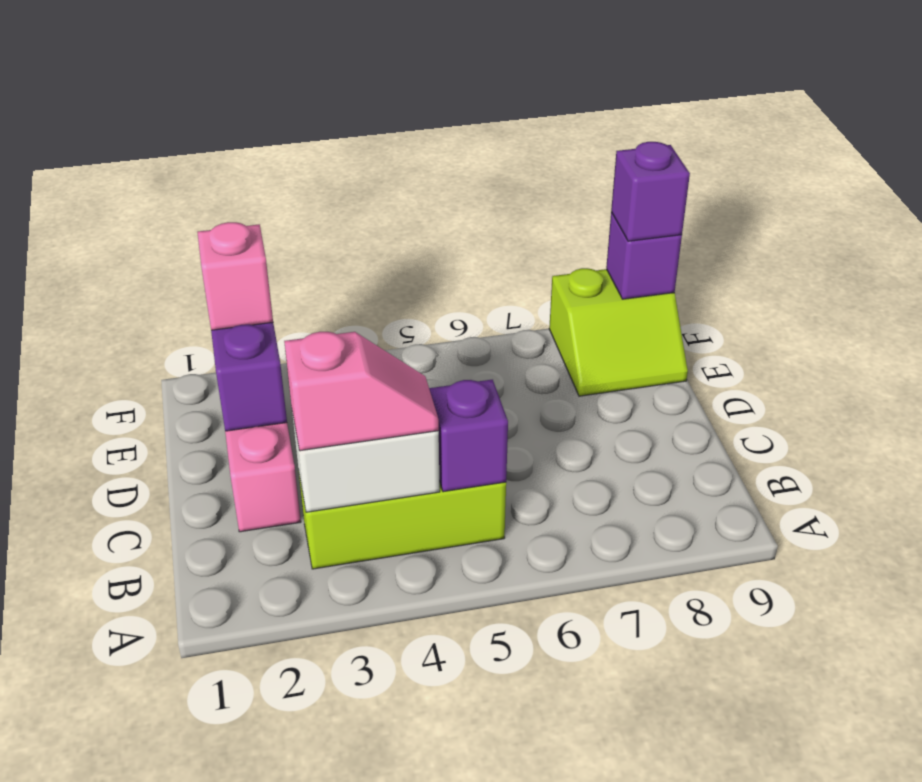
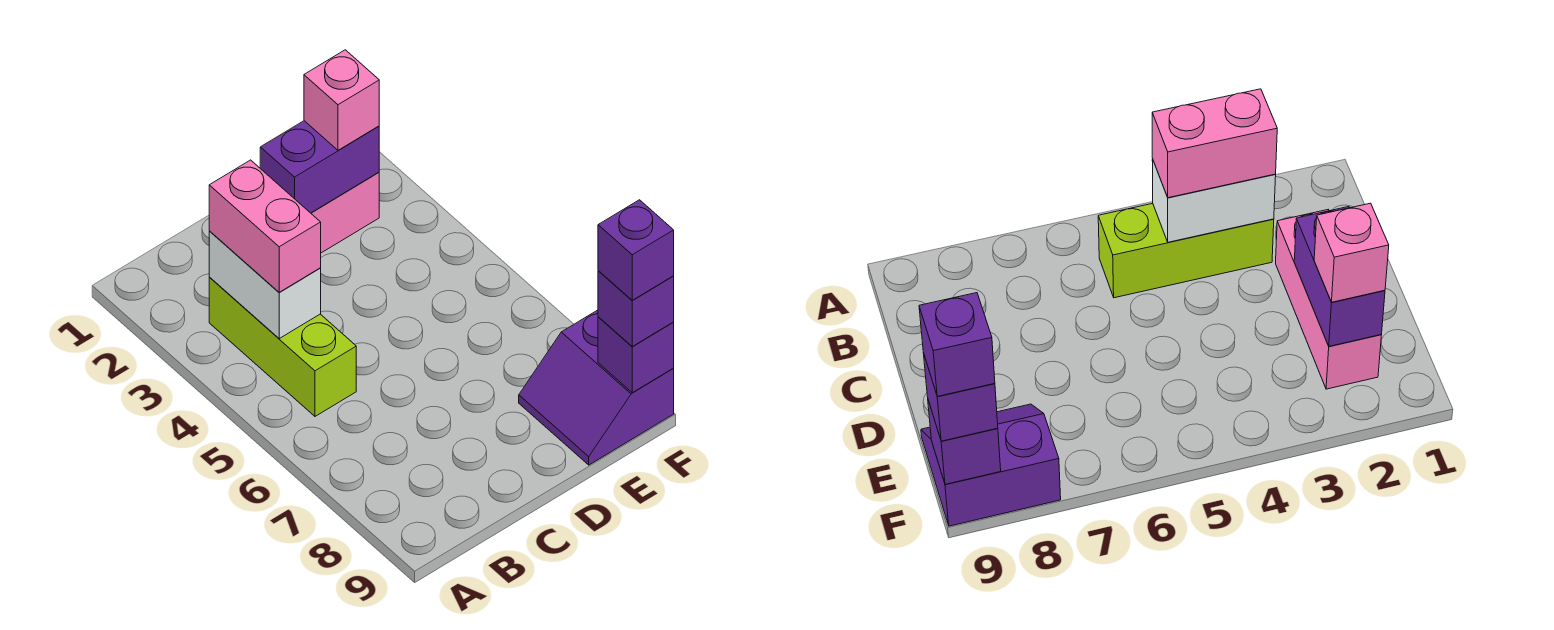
pink slope B3:B4 level 3 top 3 -> pink brick B3:B4 level 3
purple brick B5 level 2 -> purple brick F9 level 4
lime slope E8:F9 level 1 top F -> purple slope E8:F9 level 1 top F

